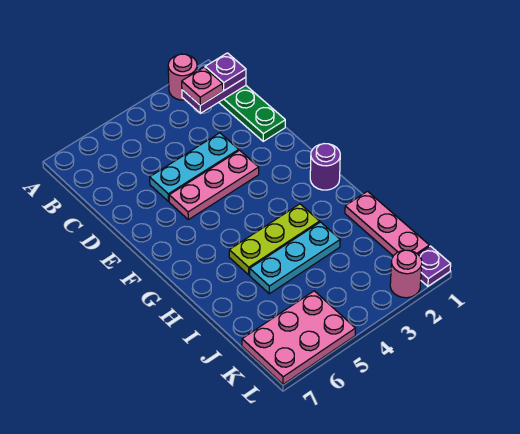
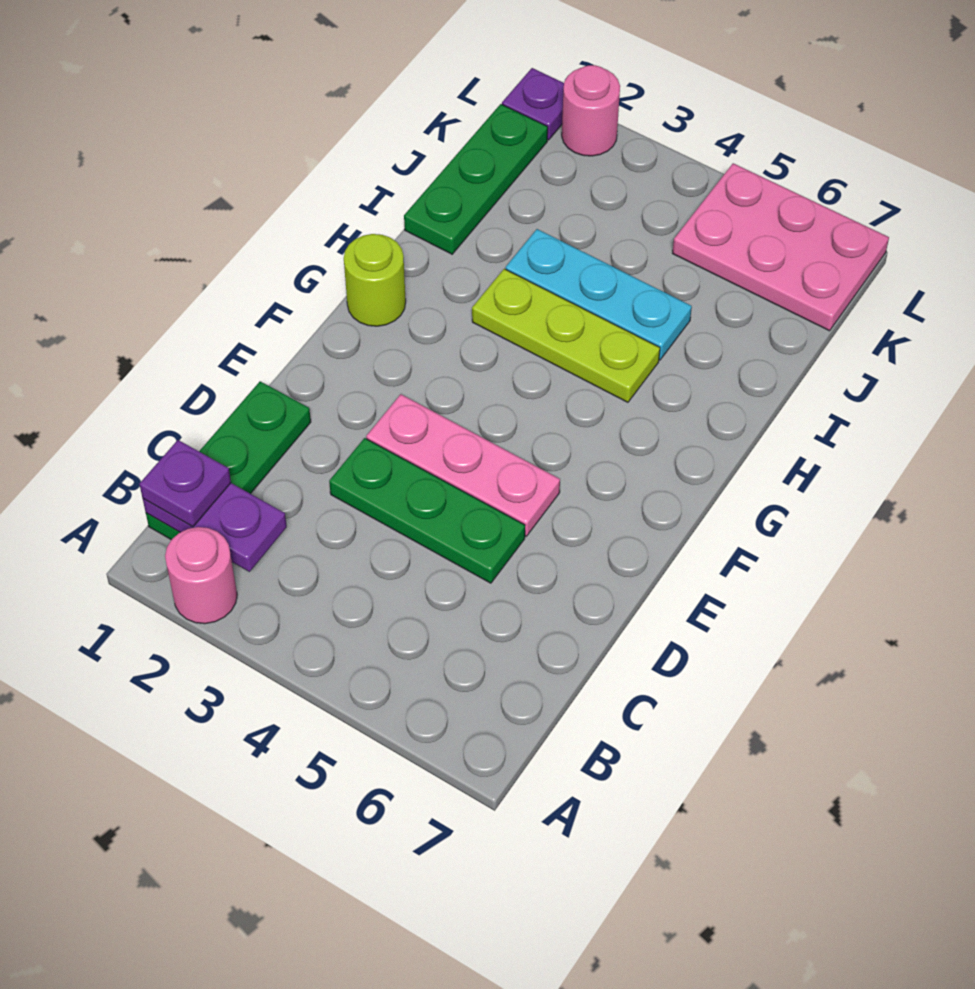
pink plate B2 level 3 -> none
cyan plate D3:D5 level 1 -> green plate D3:D5 level 1
purple round brick G1 level 1 -> lime round brick G1 level 1
pink plate I1:K1 level 1 -> green plate I1:K1 level 1

